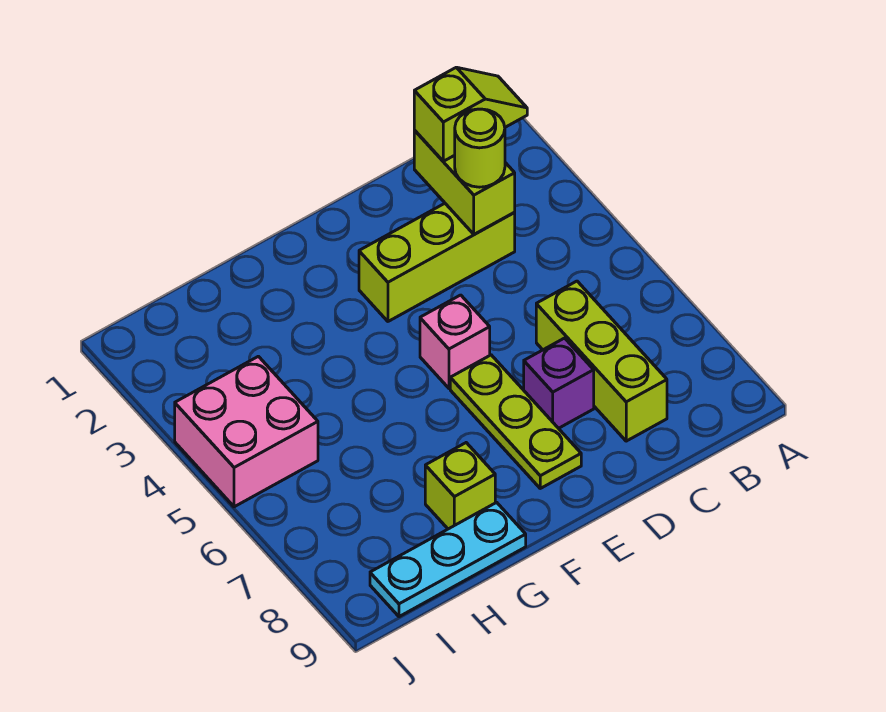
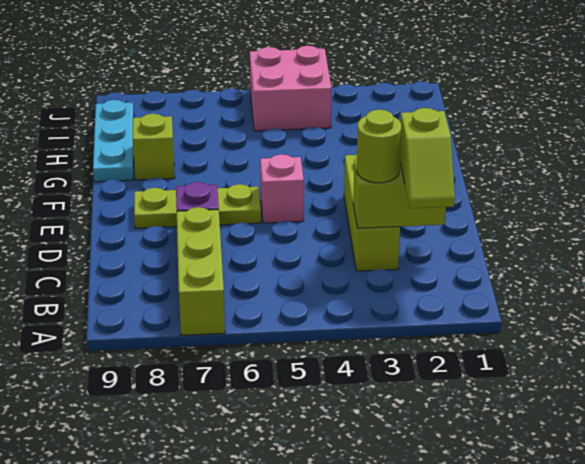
lime brick C6:C8 level 1 -> lime brick A7:C7 level 1

